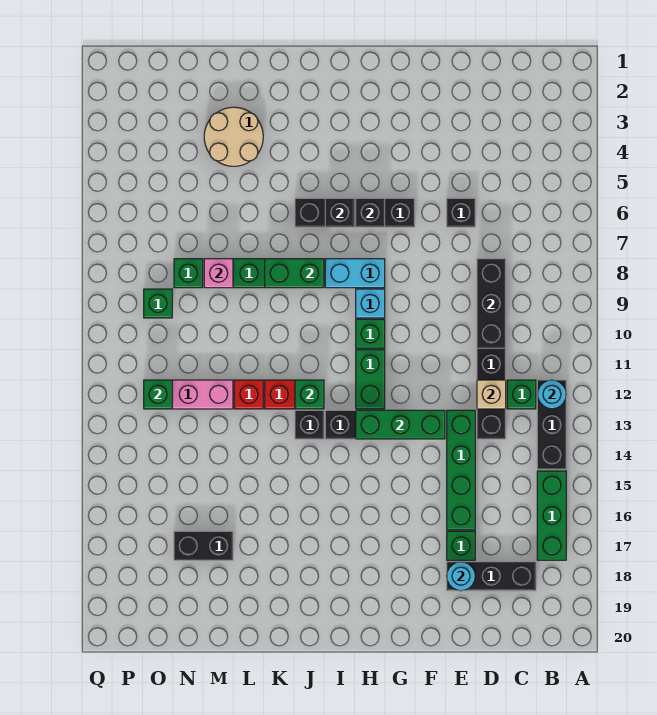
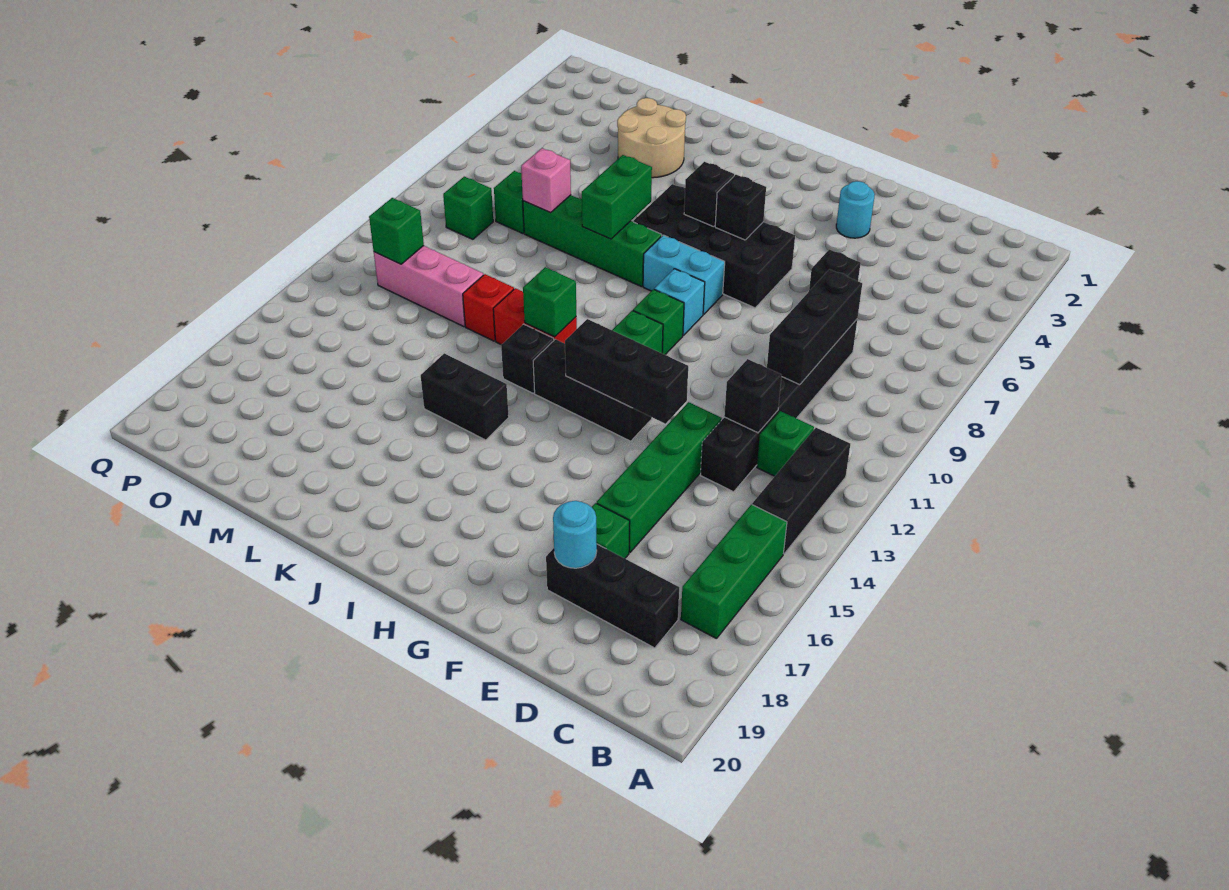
cyan round brick B12 level 2 -> cyan round brick F3 level 1
tan brick D12 level 2 -> black brick D12 level 2
green brick F13:H13 level 2 -> black brick F13:H13 level 2
black brick G6:J6 level 1 -> black brick G6:J7 level 1
green brick J8:K8 level 2 -> green brick K7:K8 level 2
black brick M17:N17 level 1 -> black brick J15:K15 level 1

